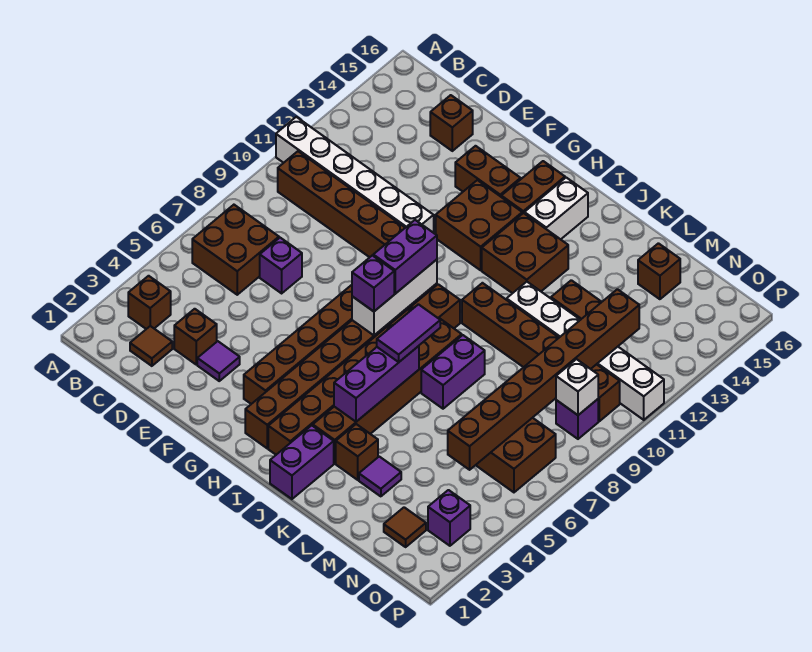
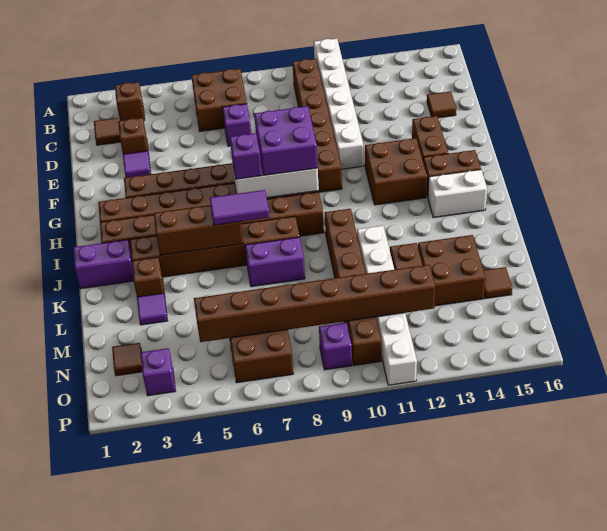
brown brick D15 level 1 -> brown tile D15 level 1
purple brick H8:H9 level 3 -> purple brick G8:H9 level 3
brown brick I12:J13 level 1 -> brown brick L13:M14 level 1
purple brick J4:J6 level 2 -> brown brick J4:J6 level 2
brown brick M15 level 1 -> brown tile M15 level 1
white brick O9 level 2 -> none

